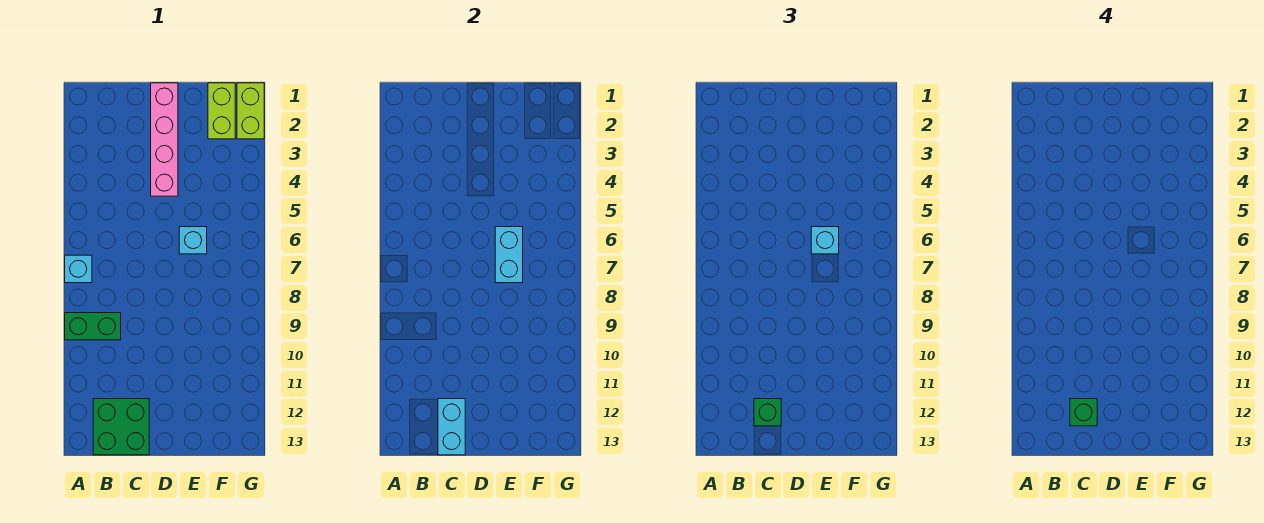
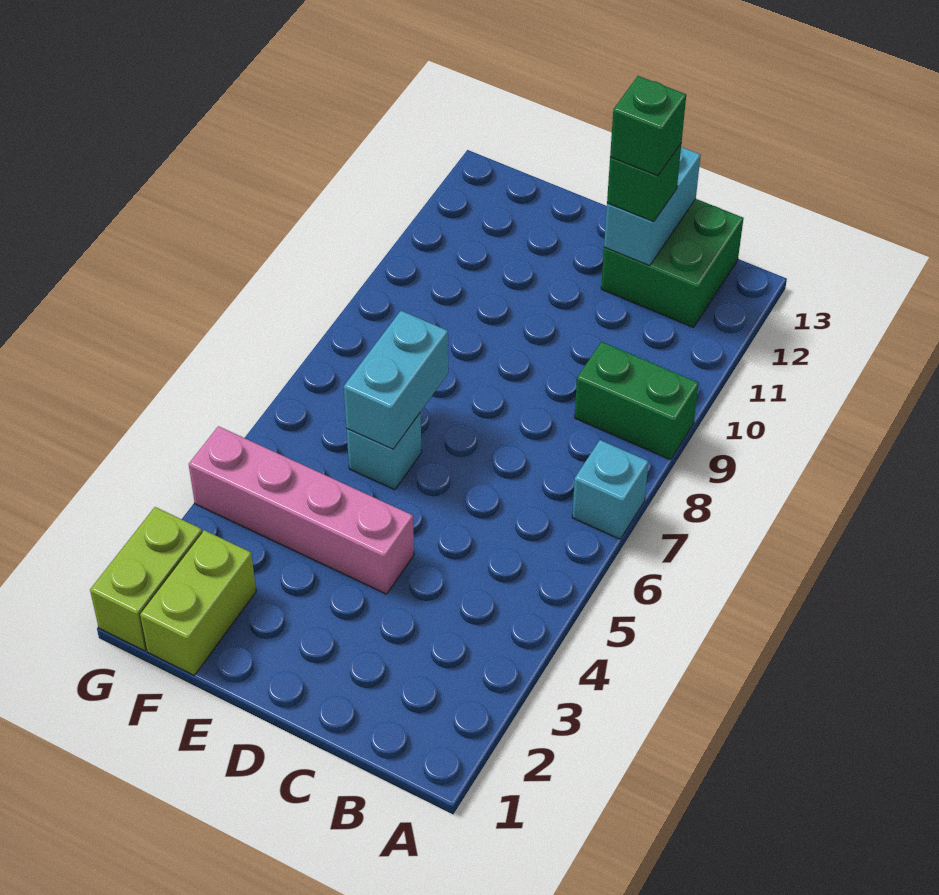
pink brick D1:D4 level 1 -> pink brick D4:G4 level 1
cyan brick E6 level 3 -> none

